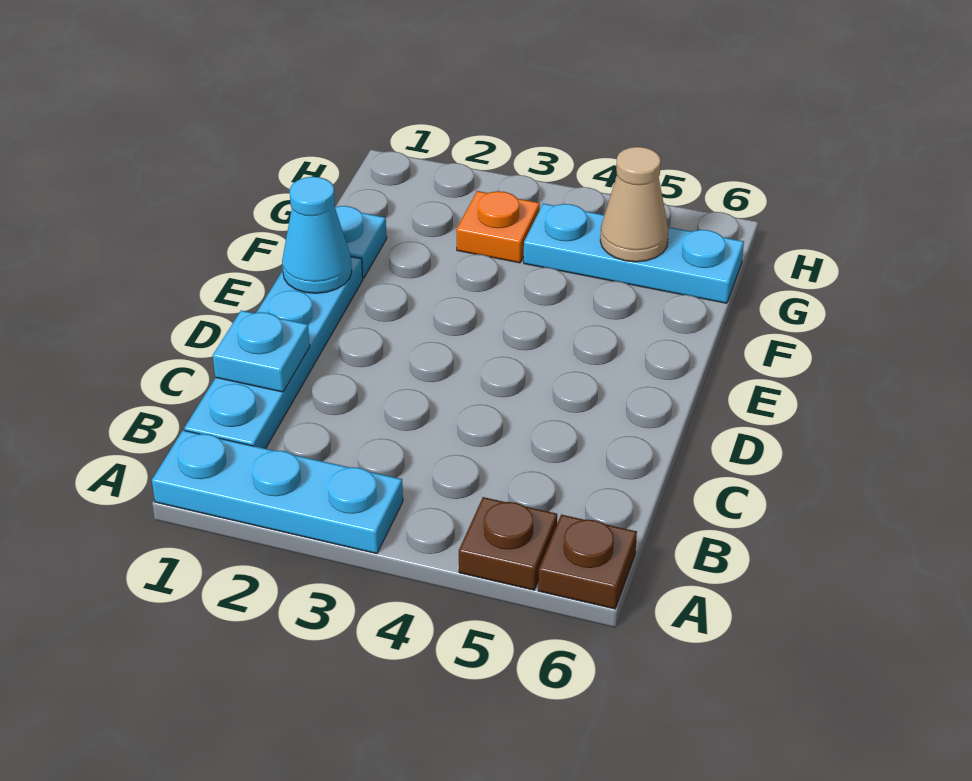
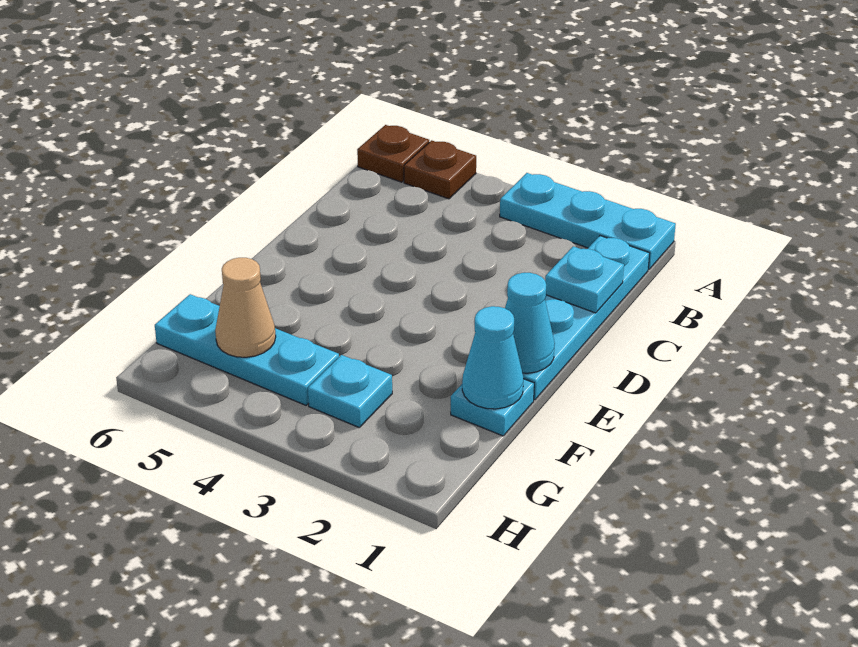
none -> cyan cone F1 level 2
orange plate G3 level 1 -> cyan plate G3 level 1

